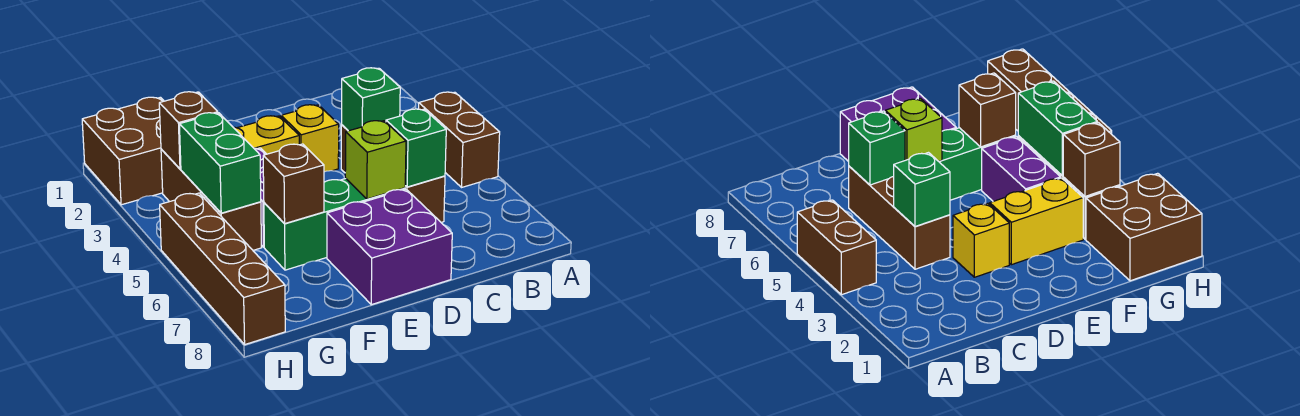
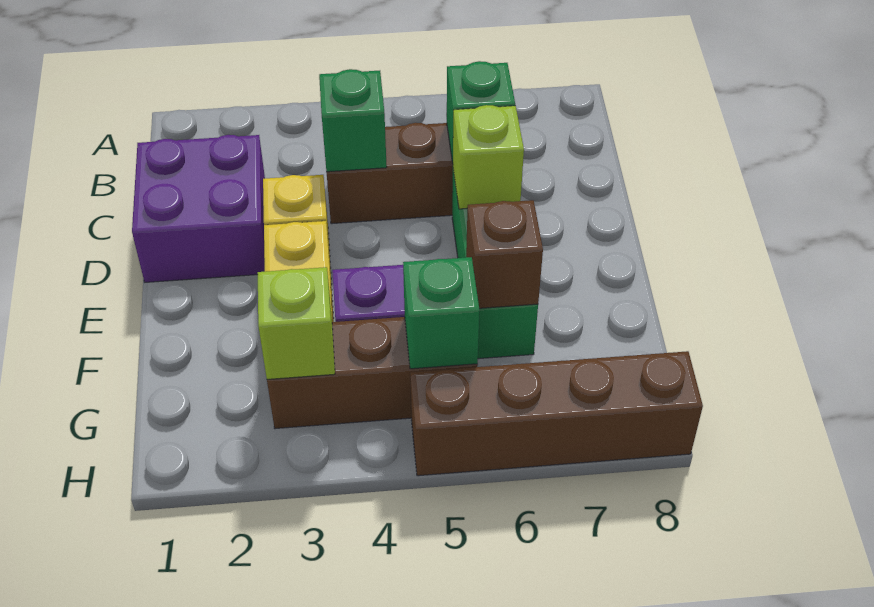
brown brick A4:A5 level 1 -> none
purple brick D7:E8 level 1 -> purple brick C1:D2 level 1
brown brick G1:H2 level 1 -> none
brown brick G3 level 2 -> lime brick G3 level 2
green brick G4:G5 level 2 -> green brick G5 level 2

